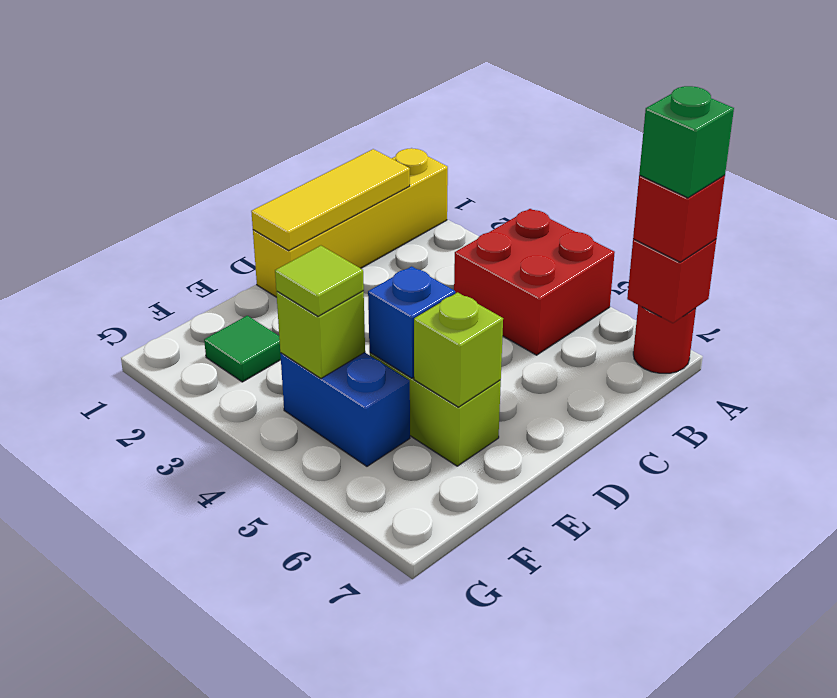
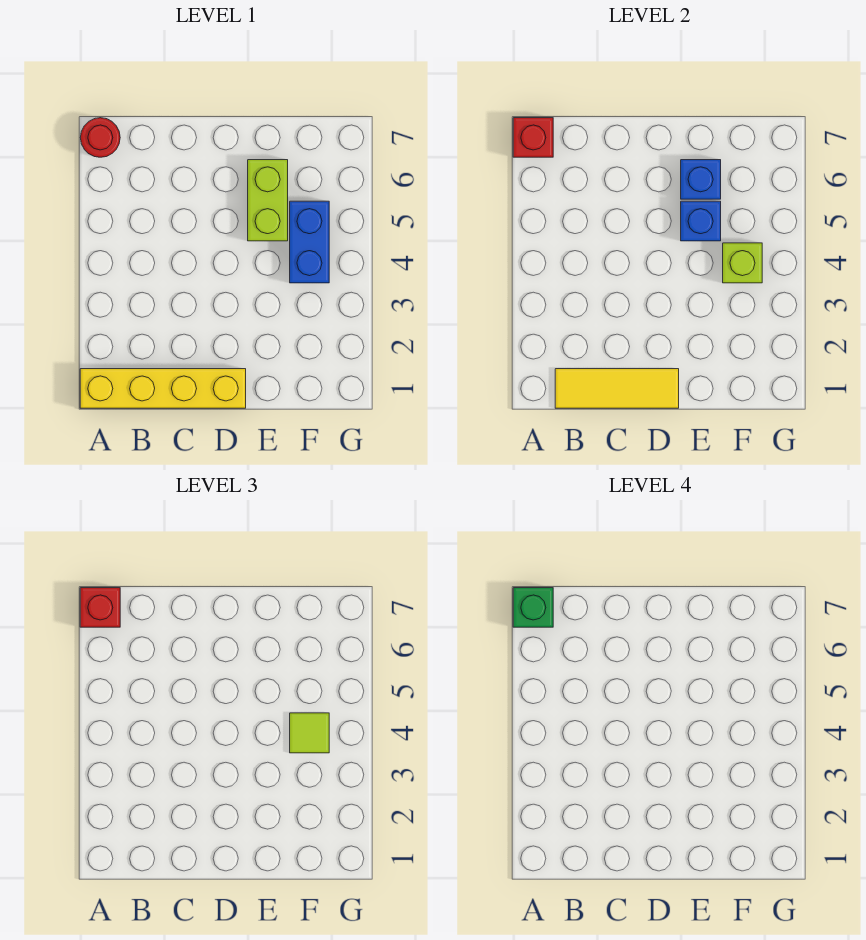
red brick A4:B5 level 1 -> none
lime brick E6 level 2 -> blue brick E6 level 2
green tile F2 level 1 -> none

